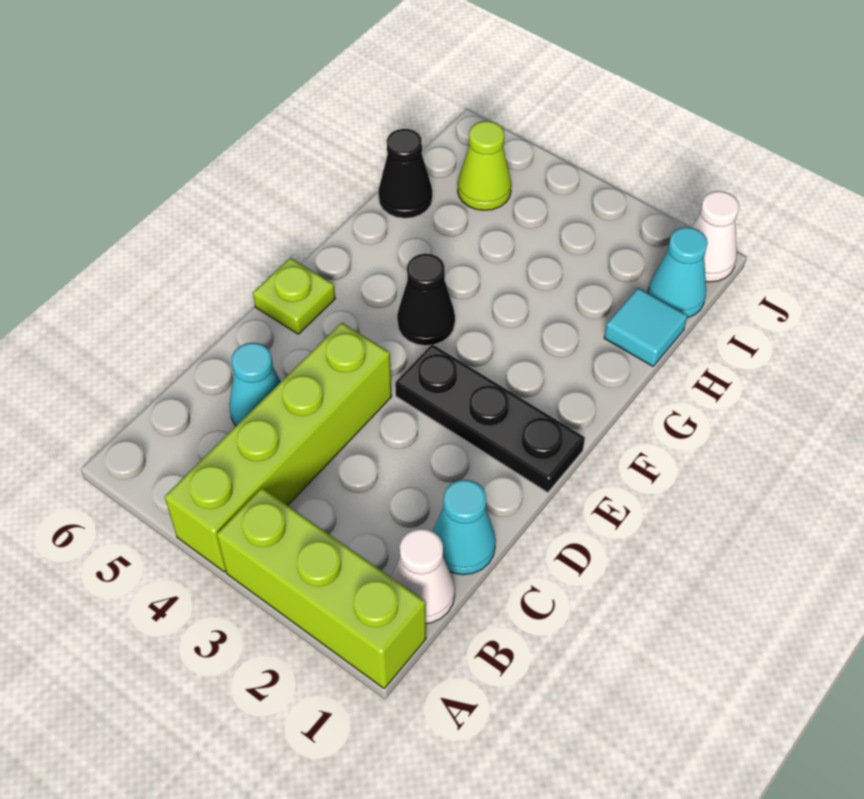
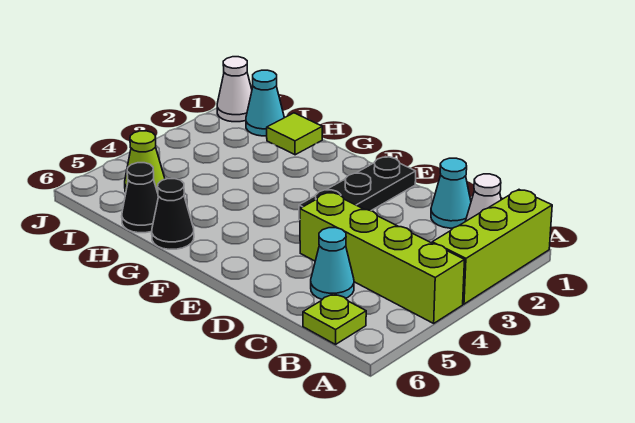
lime plate E6 level 1 -> lime plate B6 level 1
black cone F4 level 1 -> black cone G6 level 1
cyan tile H1 level 1 -> lime tile H1 level 1

